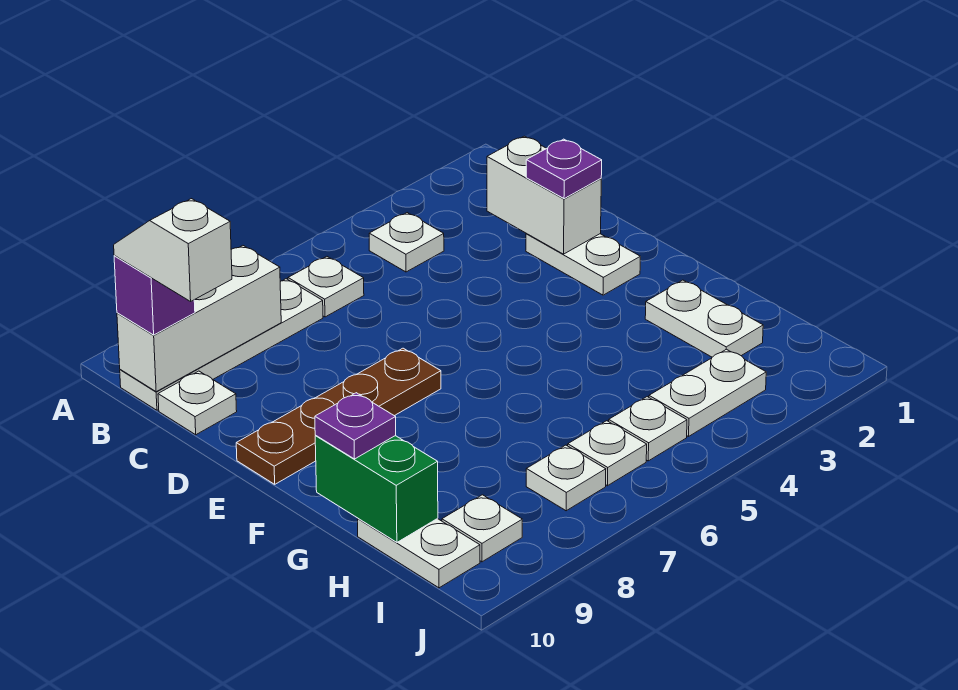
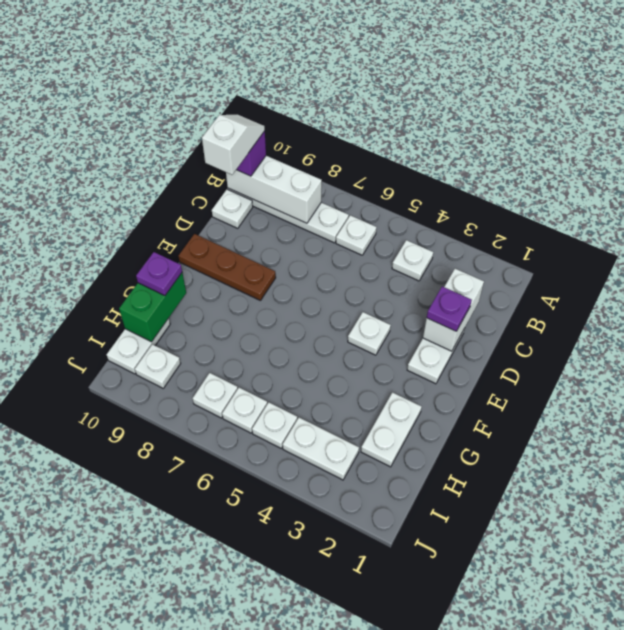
none -> white plate E4 level 1
brown plate E7:E10 level 1 -> brown plate E8:E10 level 1

